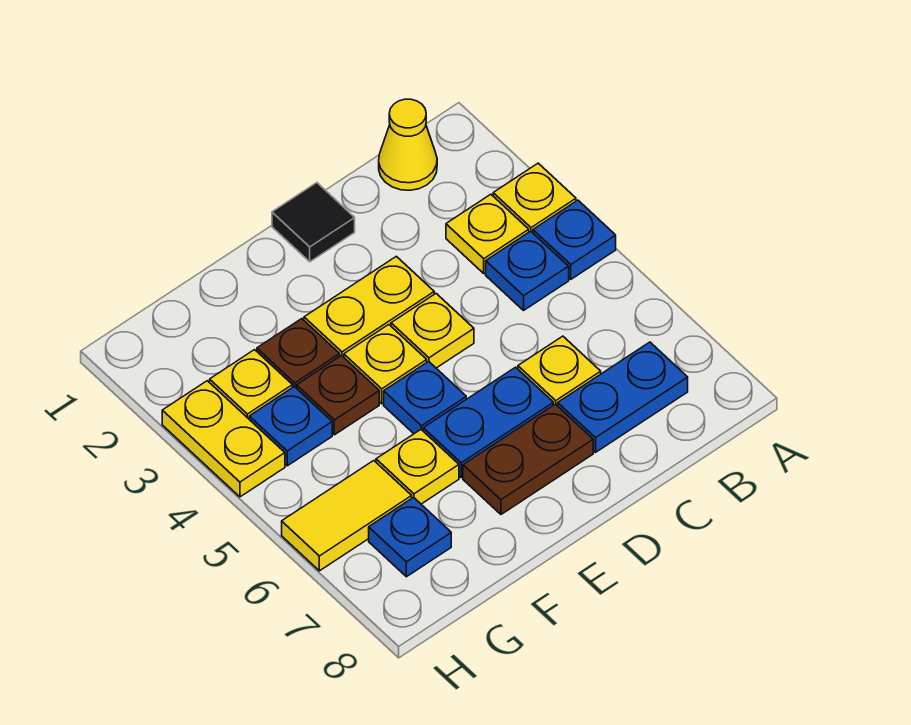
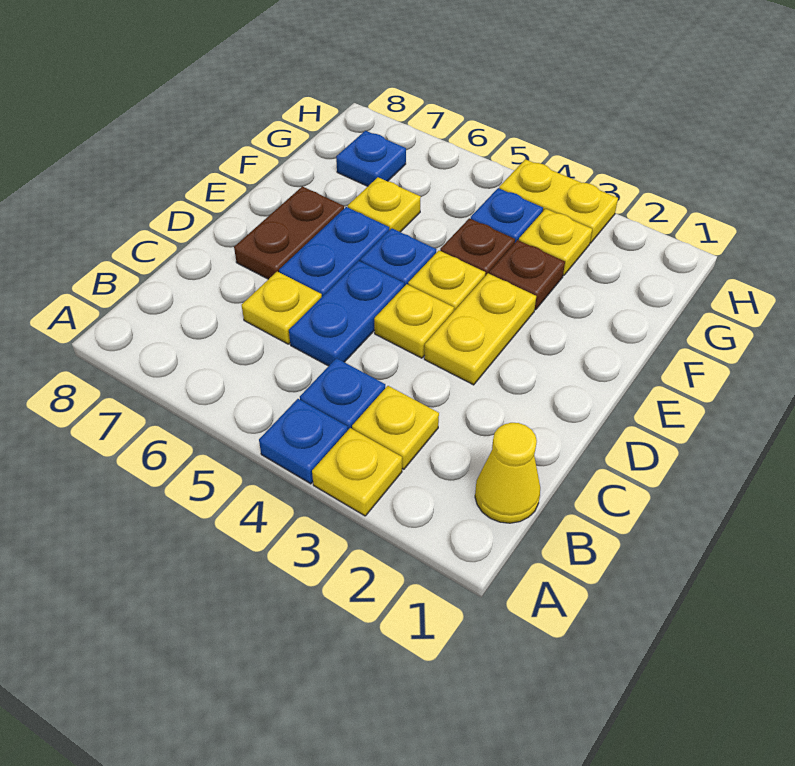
blue plate B7:C7 level 1 -> blue plate C5:D5 level 1
black tile D1 level 1 -> none
yellow tile G6:H6 level 1 -> none

